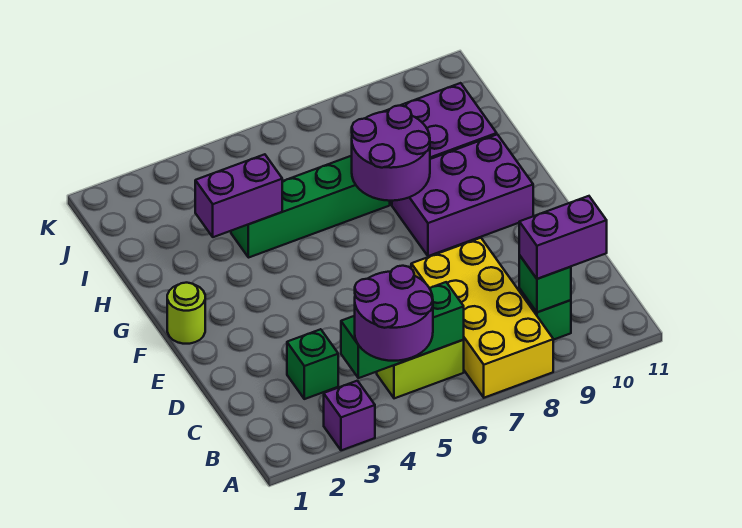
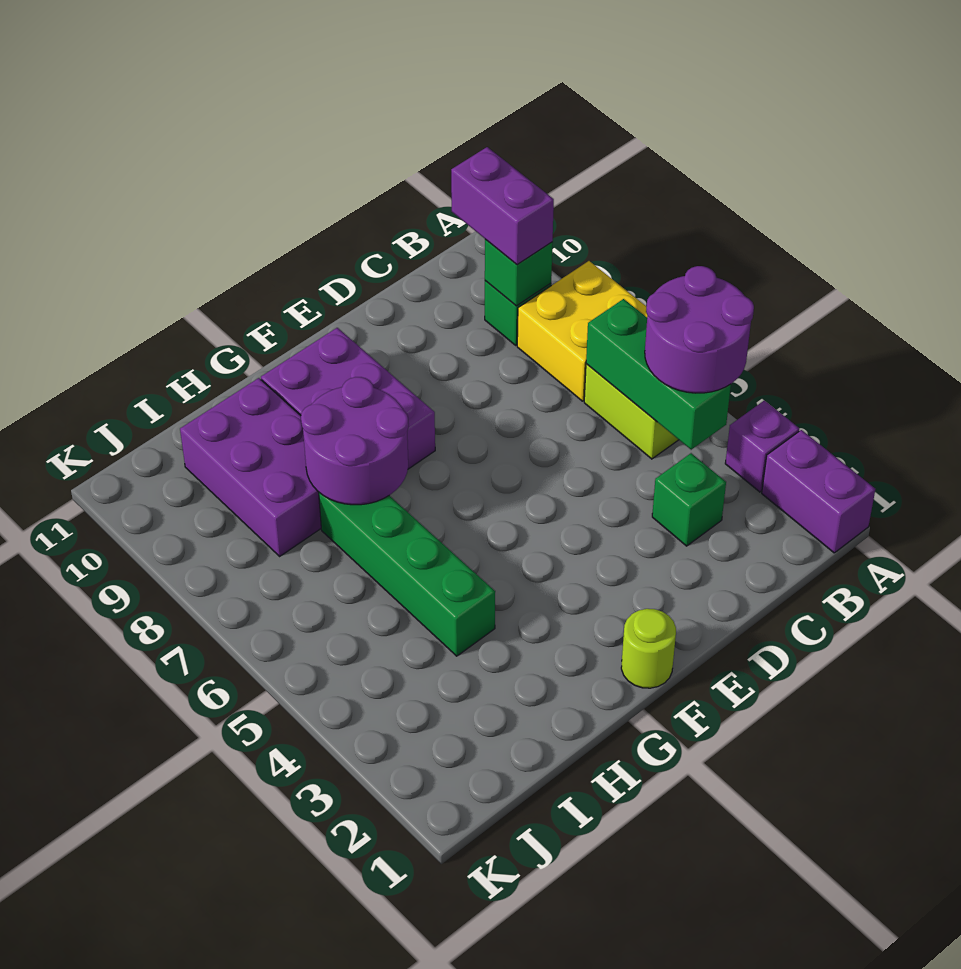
yellow brick A7:D8 level 1 -> yellow brick A7:B8 level 1
purple brick H3:H4 level 2 -> purple brick A1:A2 level 1

